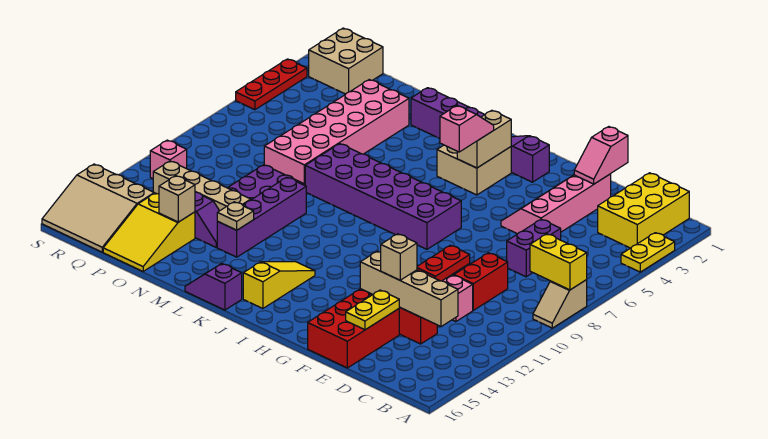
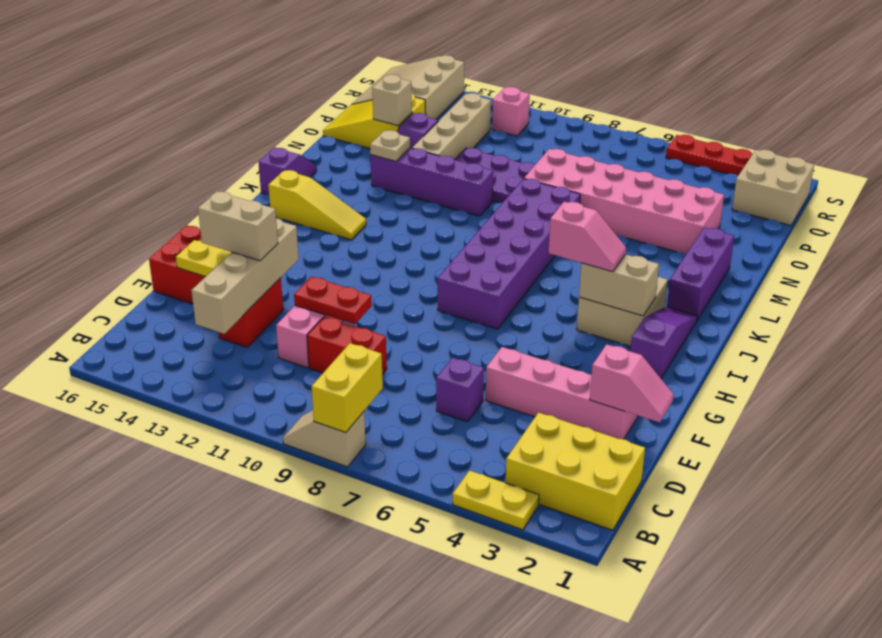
purple brick D6:D7 level 1 -> purple brick D6 level 1
pink slope E1:E2 level 2 top 1 -> pink slope E1:E2 level 2 top 2
tan brick E13 level 3 -> tan brick E13:E14 level 3

